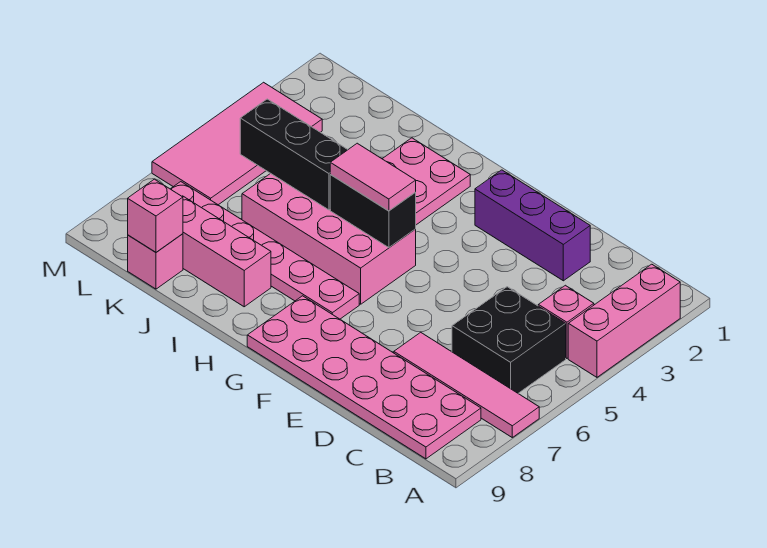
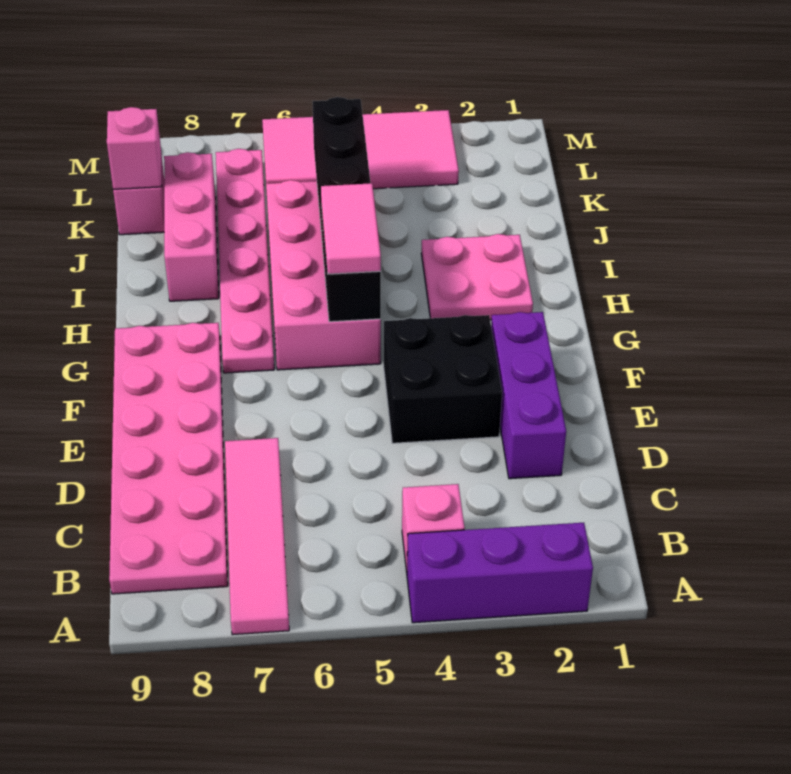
pink brick A2:A4 level 1 -> purple brick A2:A4 level 1
black brick B5:C6 level 1 -> black brick E3:F4 level 1

